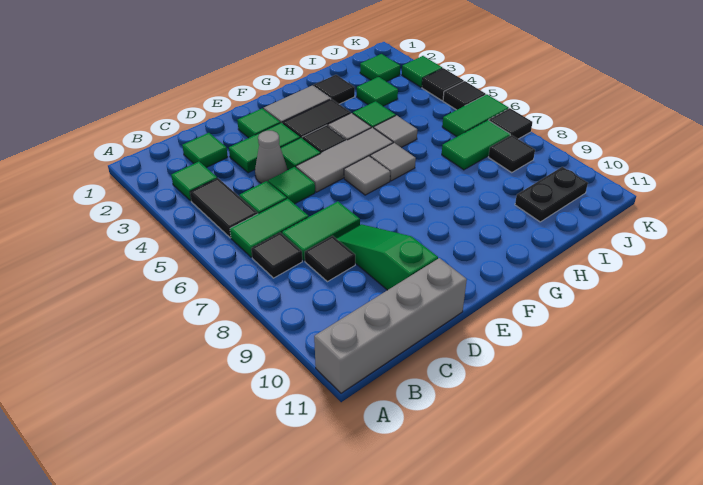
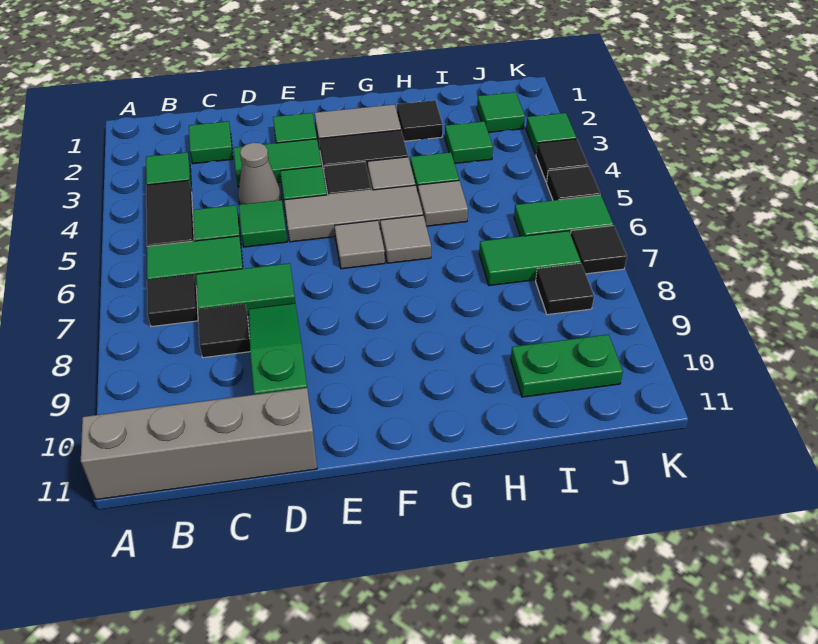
black plate I10:J10 level 1 -> green plate I10:J10 level 1

